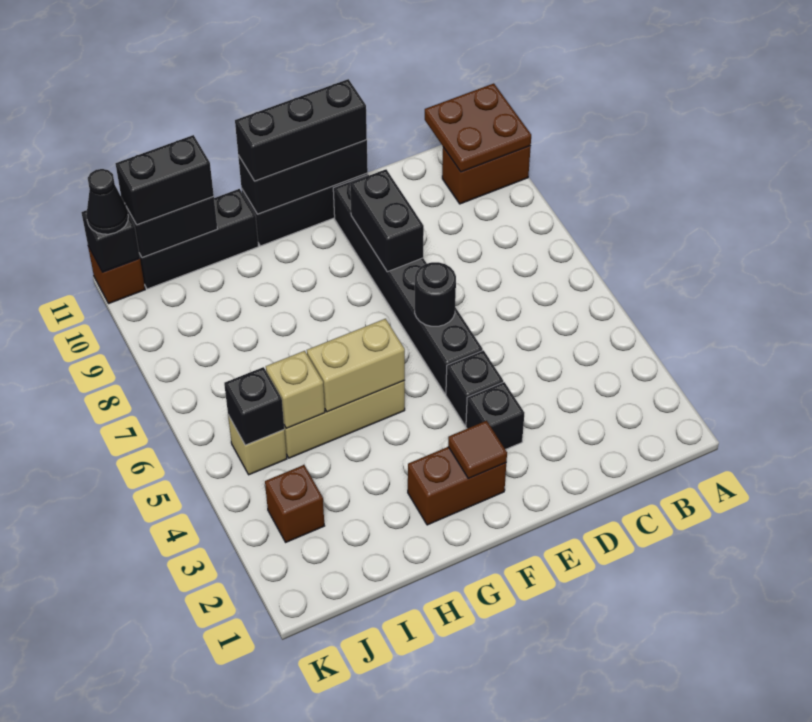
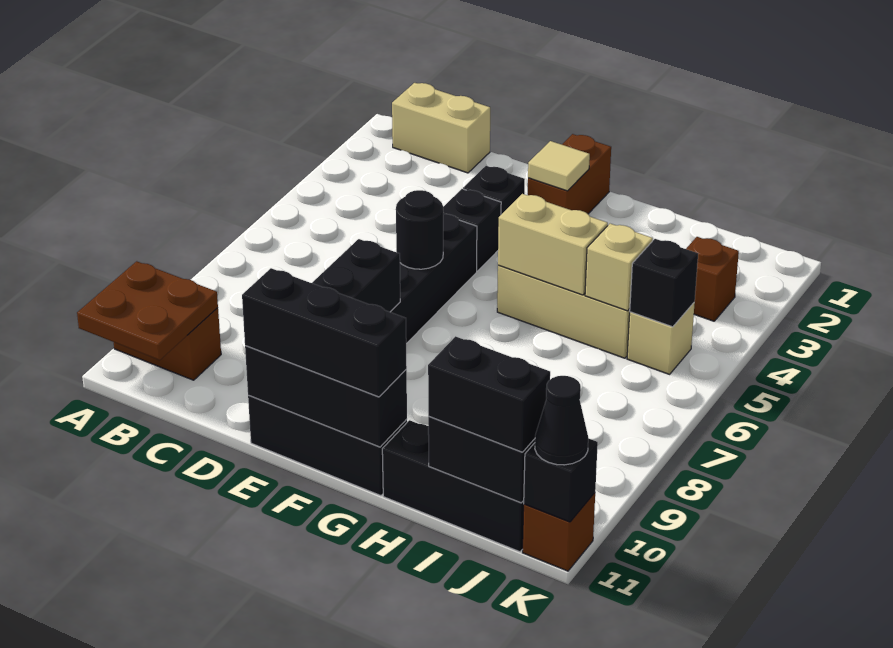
none -> tan brick B1:C1 level 1
brown brick F2:G2 level 1 -> brown brick F1:F2 level 1
brown tile F2 level 2 -> tan tile F2 level 2

